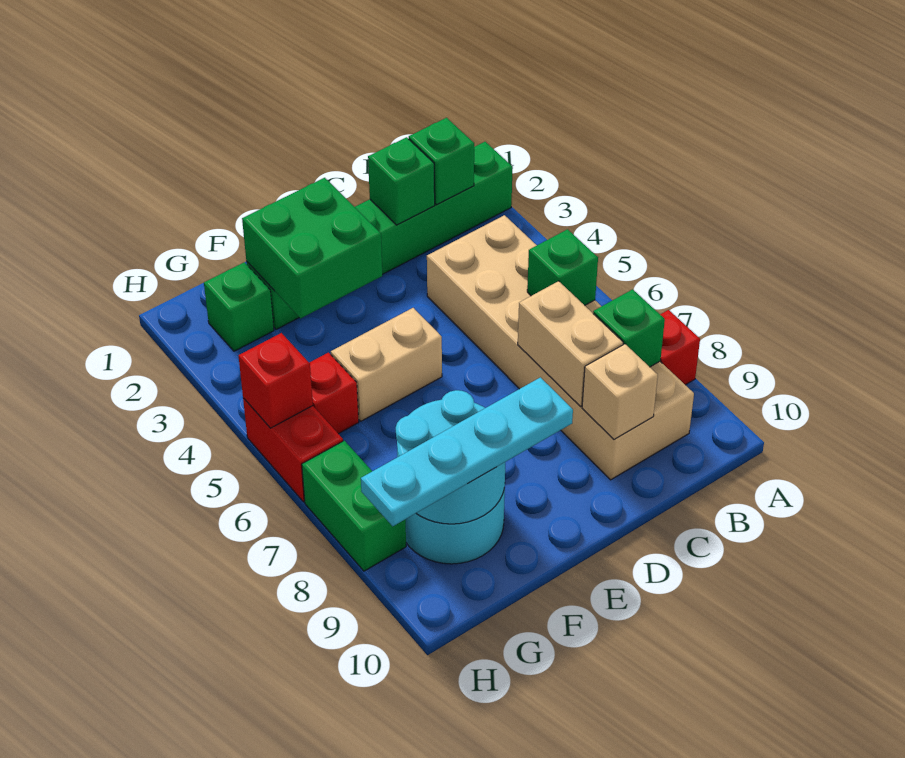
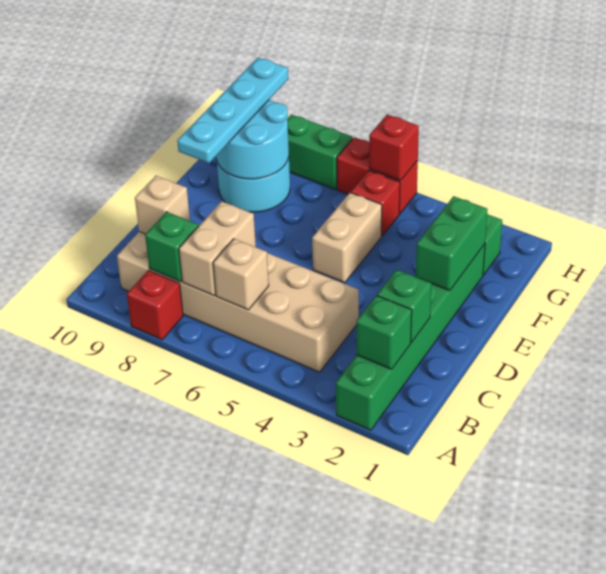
green brick B6 level 2 -> tan brick B6 level 2
tan brick C7:C8 level 2 -> tan brick B7:C7 level 2
green brick E2:F3 level 2 -> green brick E2:F2 level 2

